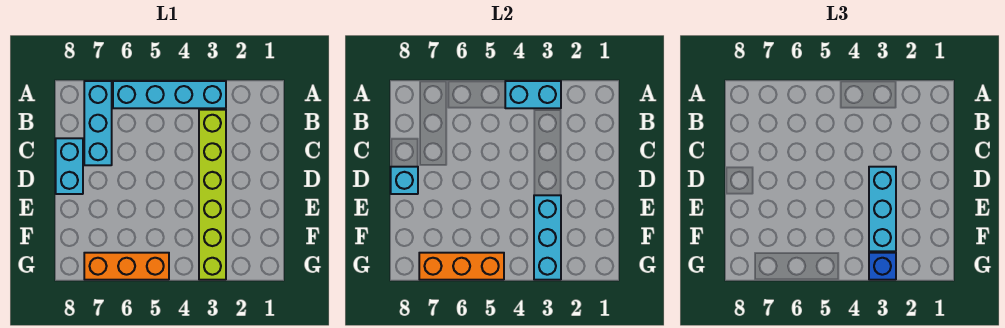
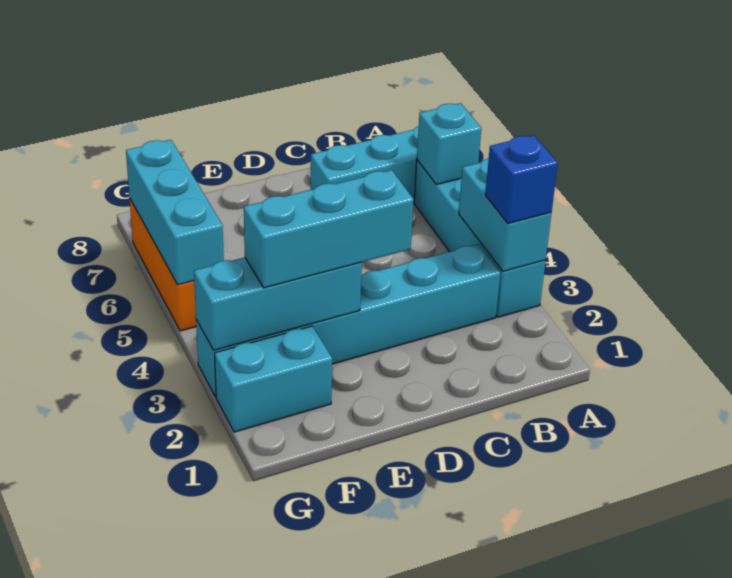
lime brick B3:G3 level 1 -> cyan brick B3:G3 level 1
cyan brick C8:D8 level 1 -> cyan brick F2:G2 level 1
cyan brick D8 level 2 -> cyan brick A6 level 2
blue brick G3 level 3 -> blue brick A3 level 3
orange brick G5:G7 level 2 -> cyan brick G5:G7 level 2

